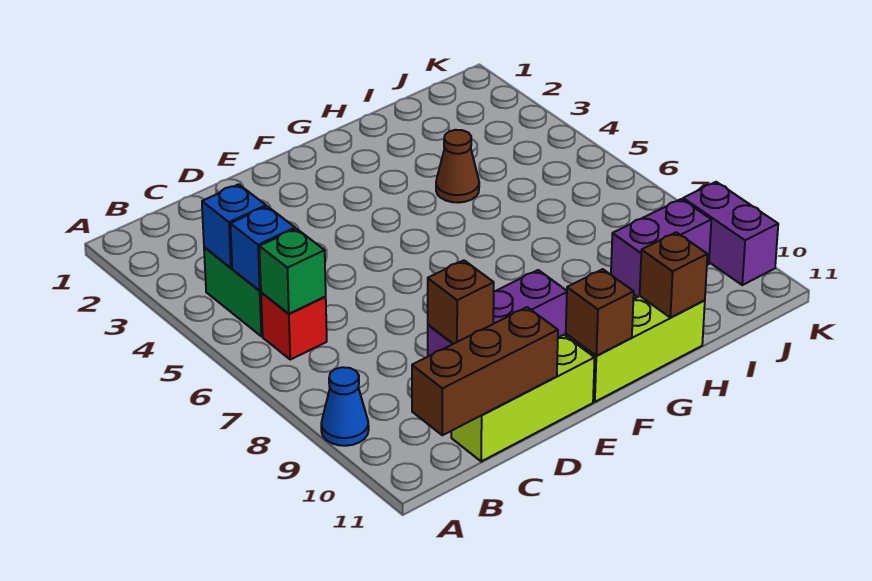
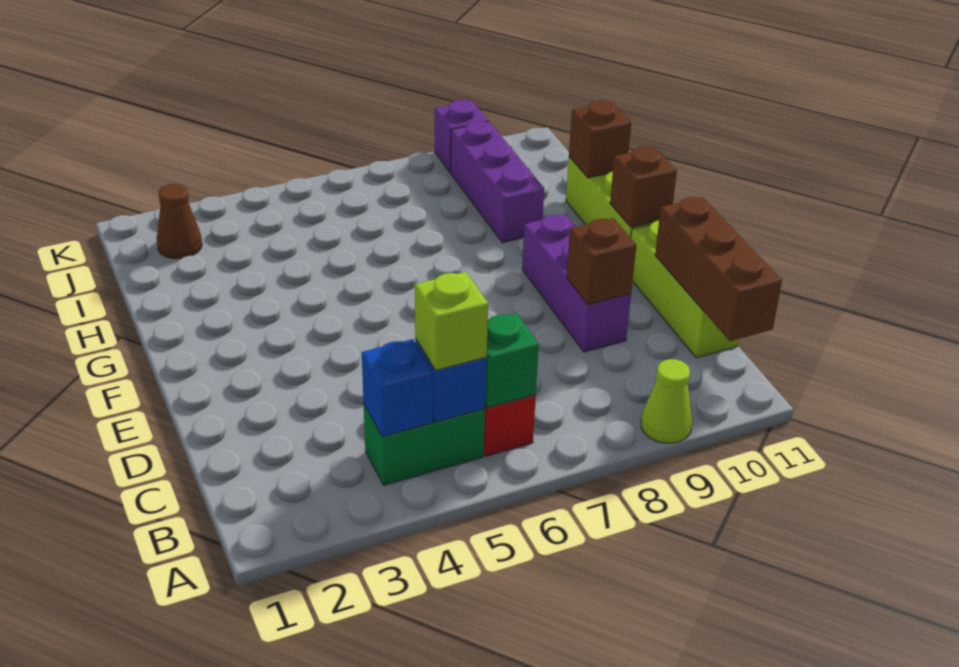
blue cone A9 level 1 -> lime cone A9 level 1
none -> lime brick B5 level 3
brown cone H4 level 1 -> brown cone J2 level 1
purple brick I9:J9 level 1 -> purple brick H9:J9 level 1
purple brick K9:K10 level 1 -> purple brick K9 level 1

